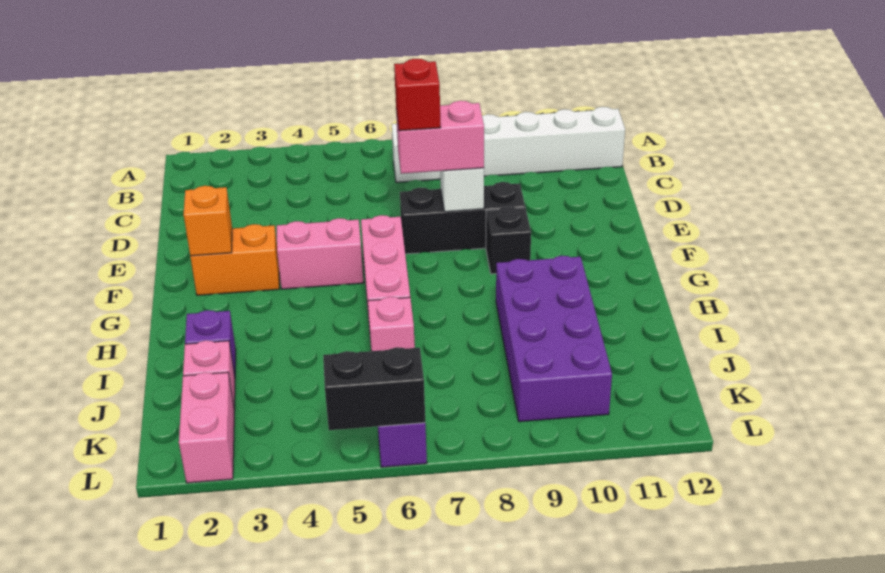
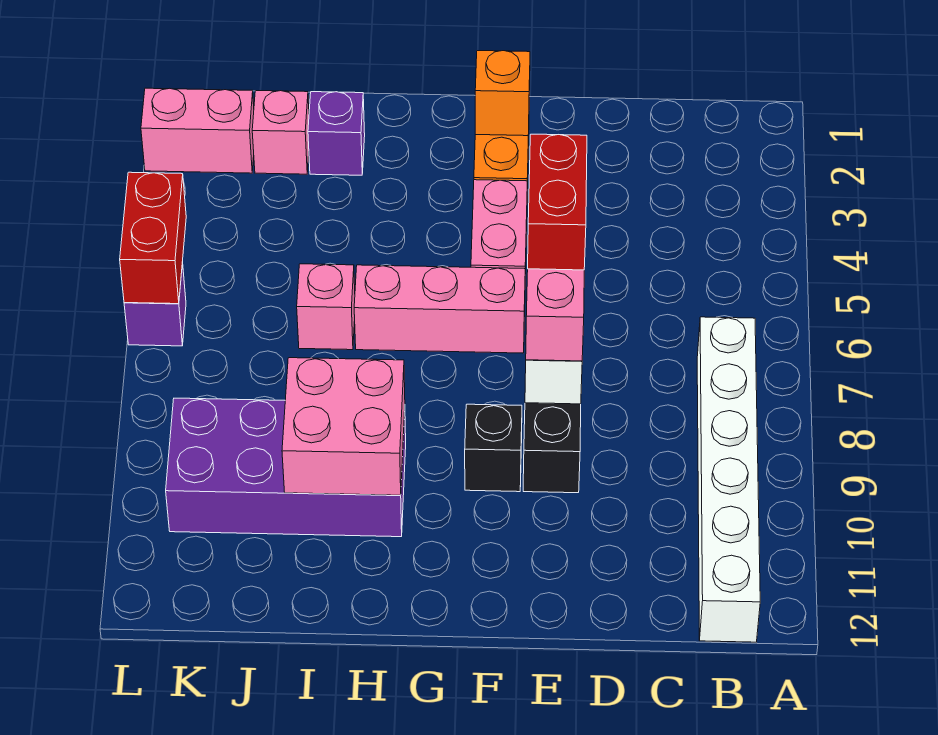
red brick E7 level 4 -> red brick E6:E7 level 4
none -> pink brick H9:I10 level 2
black brick L5:L6 level 2 -> red brick L5:L6 level 2

